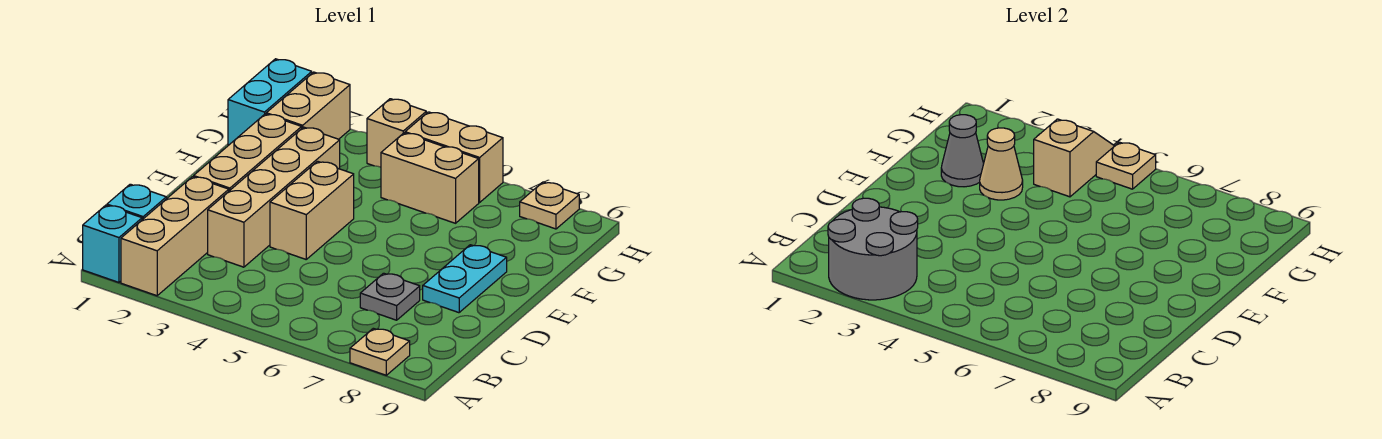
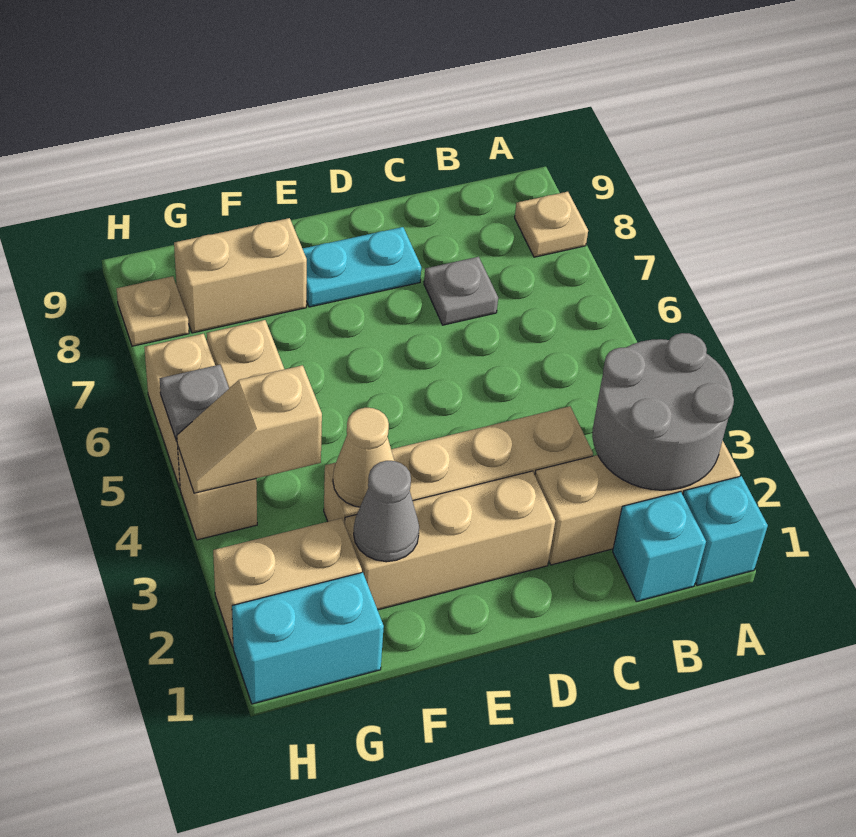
tan brick D4:E4 level 1 -> tan brick F8:G8 level 1
tan plate H5 level 2 -> grey plate H5 level 2

